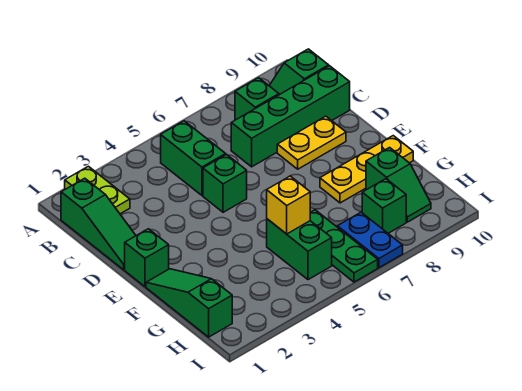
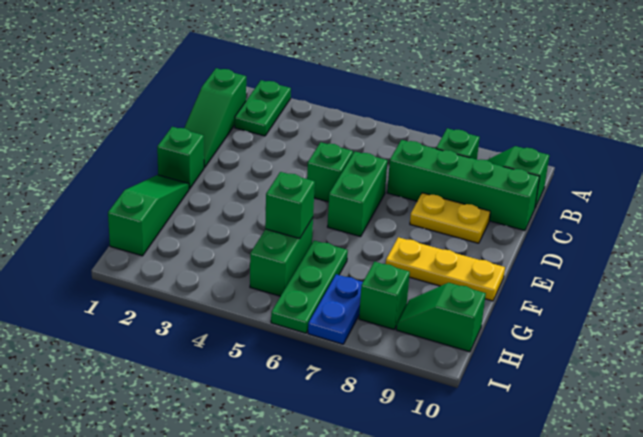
lime plate A2:B2 level 1 -> green plate A2:B2 level 1
green brick B5:C5 level 1 -> green brick D6:E6 level 1
yellow brick G5 level 2 -> green brick G5 level 2
green slope G9:H9 level 1 top G -> green slope H9:H10 level 1 top 10

